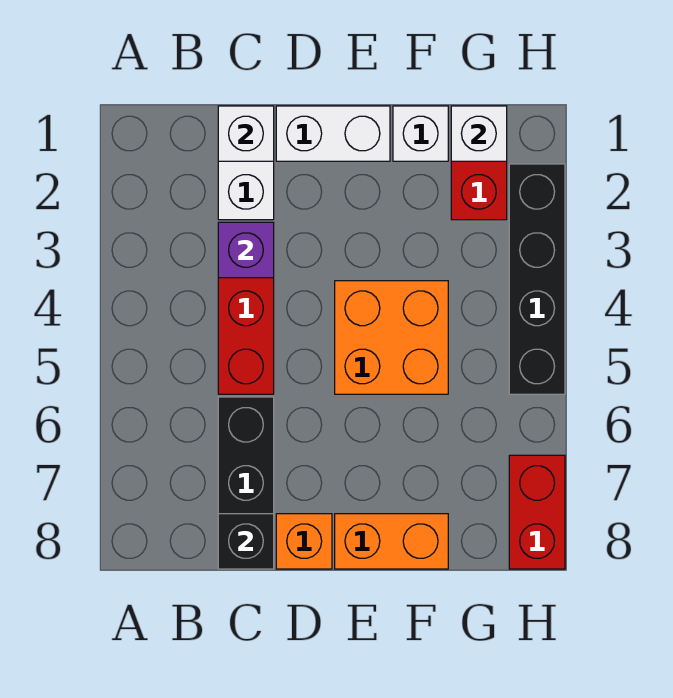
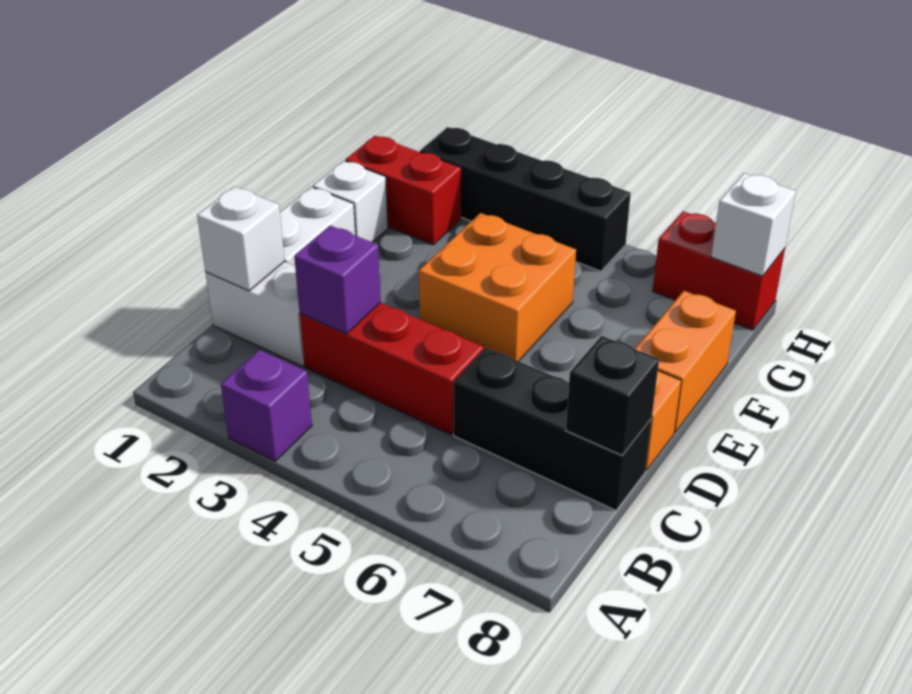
none -> purple brick A3 level 1
white brick G1 level 2 -> white brick H8 level 2

